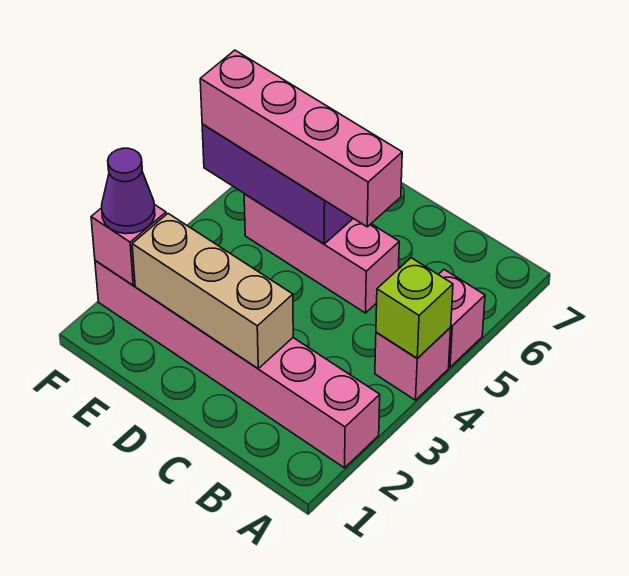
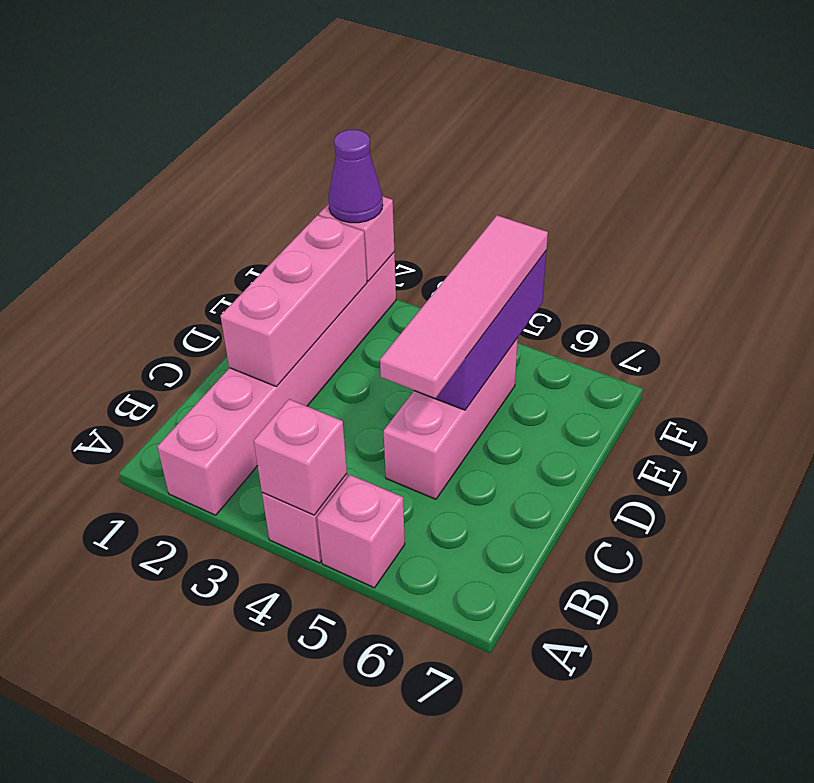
lime brick A4 level 2 -> pink brick A4 level 2
tan brick C2:E2 level 2 -> pink brick C2:E2 level 2
pink brick C5:F5 level 3 -> pink tile C5:F5 level 3

